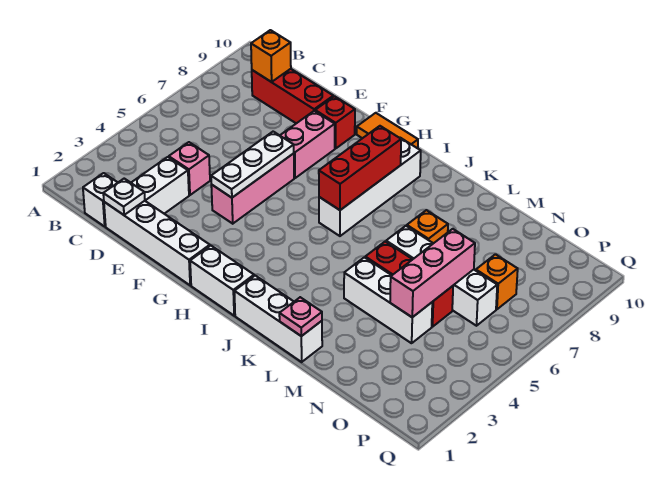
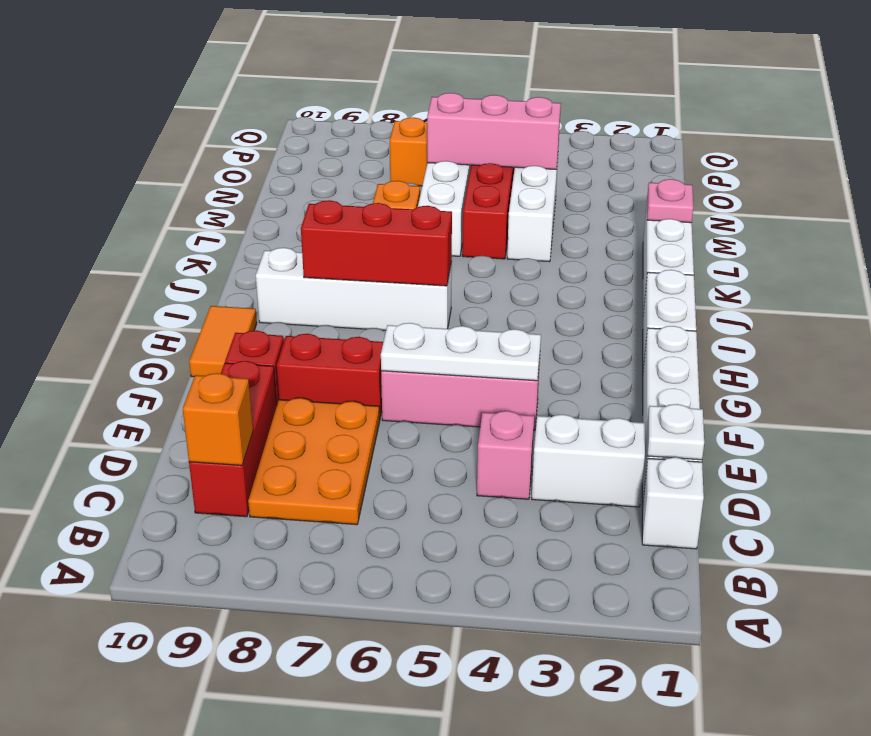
none -> orange plate C7:E8 level 1
pink brick F7:F8 level 1 -> red brick F7:F8 level 1

